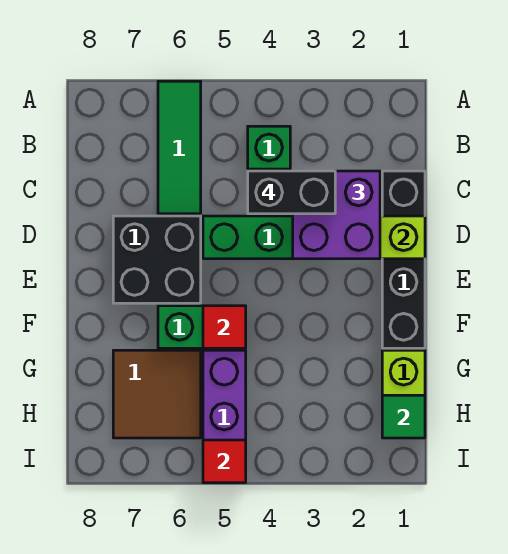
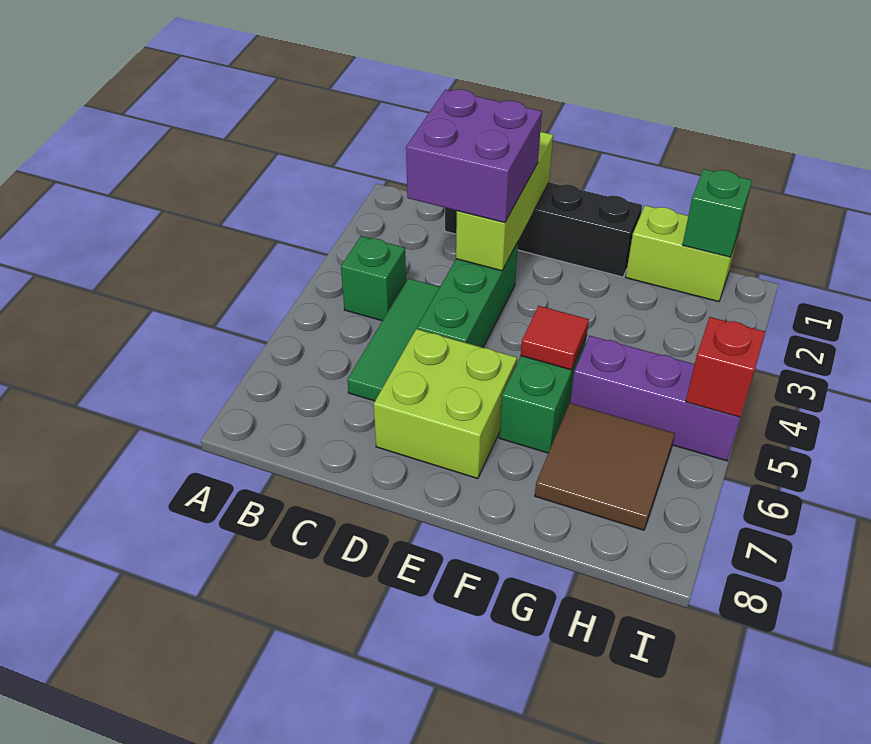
green tile A6:C6 level 1 -> green tile C4:C6 level 1
black brick C3:C4 level 4 -> none
black brick D6:E7 level 1 -> lime brick D6:E7 level 1
green tile H1 level 2 -> green brick H1 level 2
red tile I5 level 2 -> red brick I5 level 2

